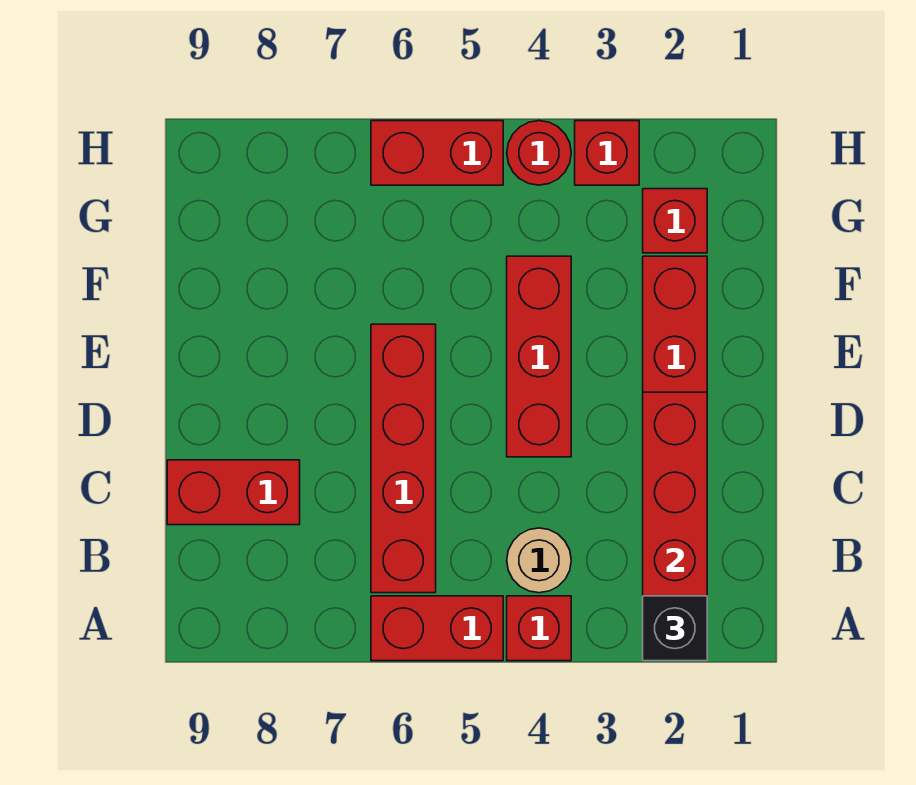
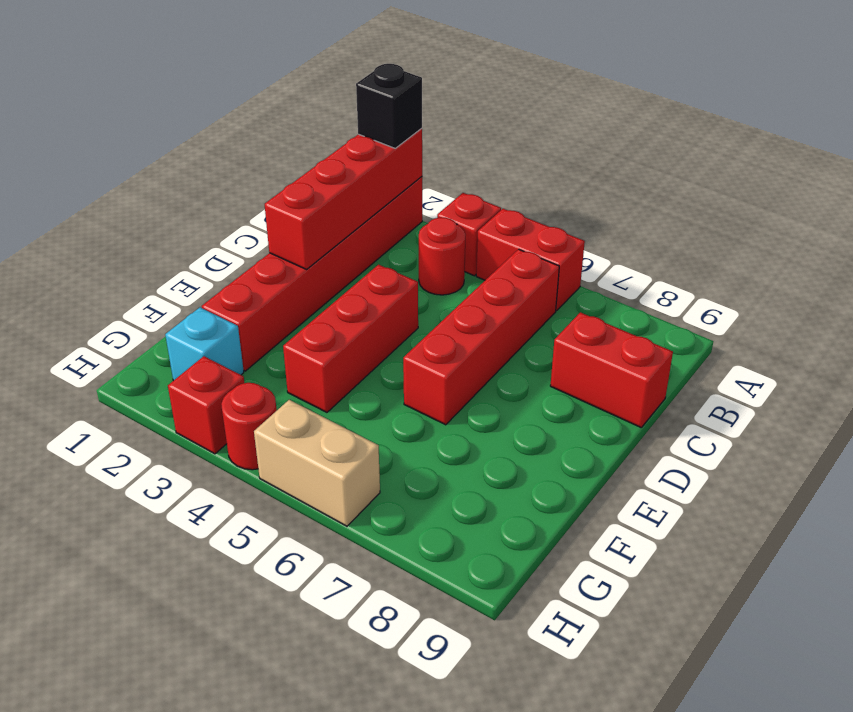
tan round brick B4 level 1 -> red round brick B4 level 1
red brick G2 level 1 -> cyan brick G2 level 1
red brick H5:H6 level 1 -> tan brick H5:H6 level 1

